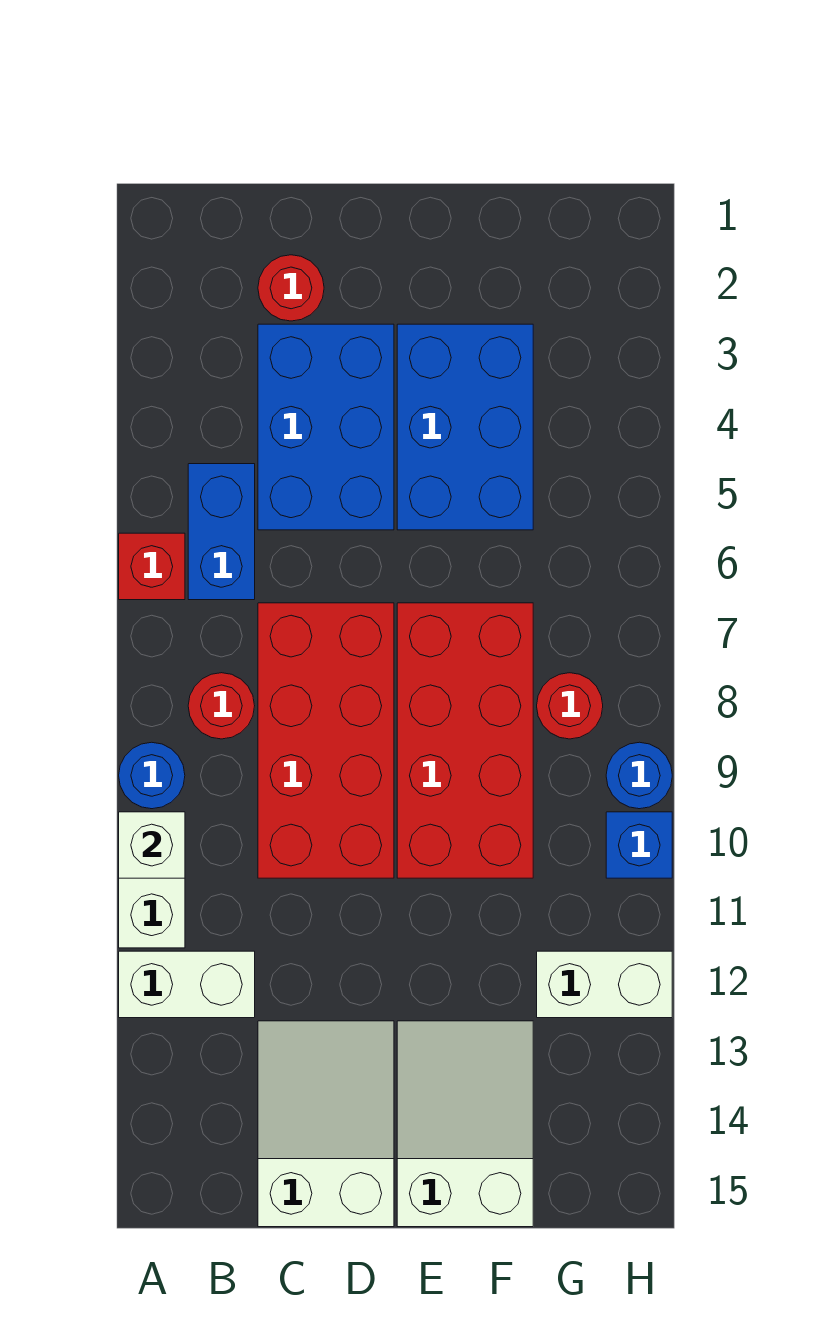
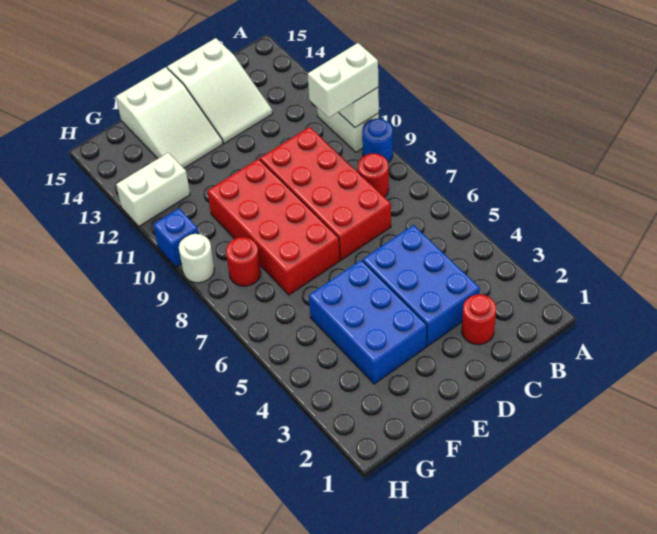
red brick A6 level 1 -> none
white brick A12:B12 level 1 -> white brick A10:B10 level 3
blue brick B5:B6 level 1 -> none
blue round brick H9 level 1 -> white round brick H9 level 1

